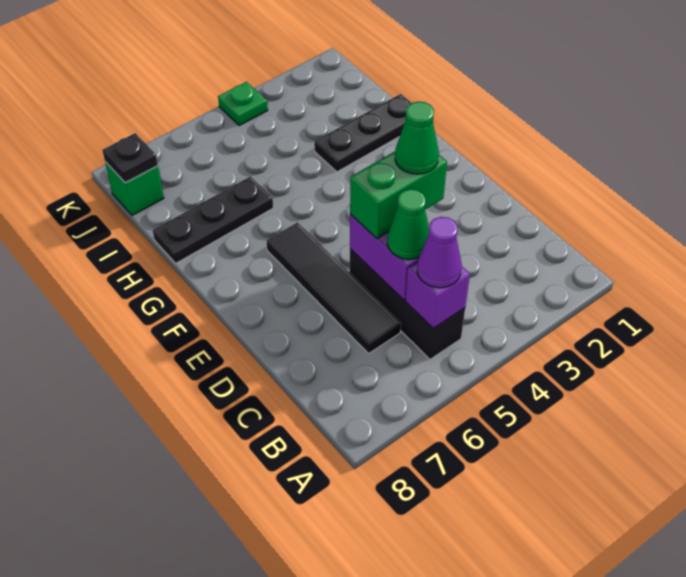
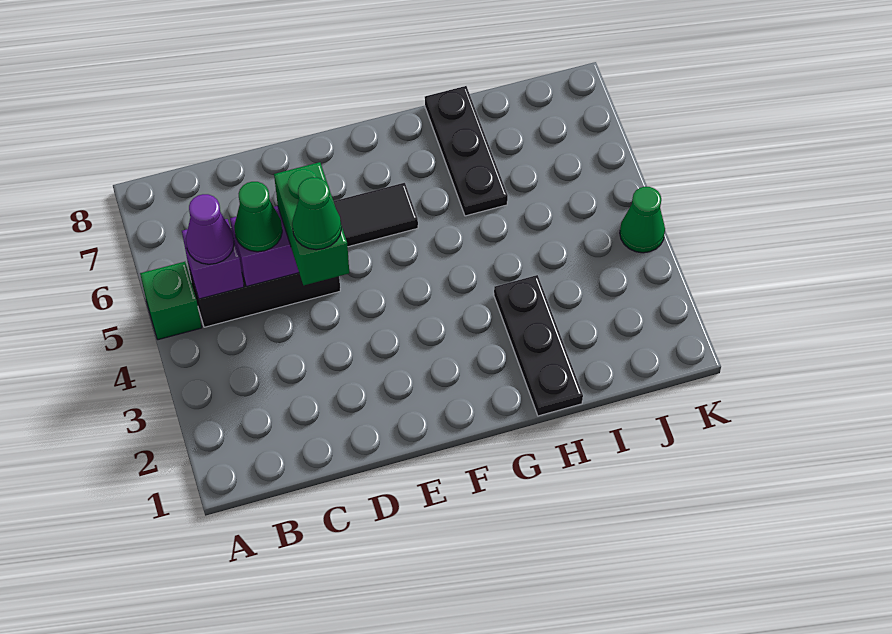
green brick J8 level 1 -> green brick A5 level 1
black plate J8 level 2 -> none
green plate K4 level 1 -> green cone K4 level 1

